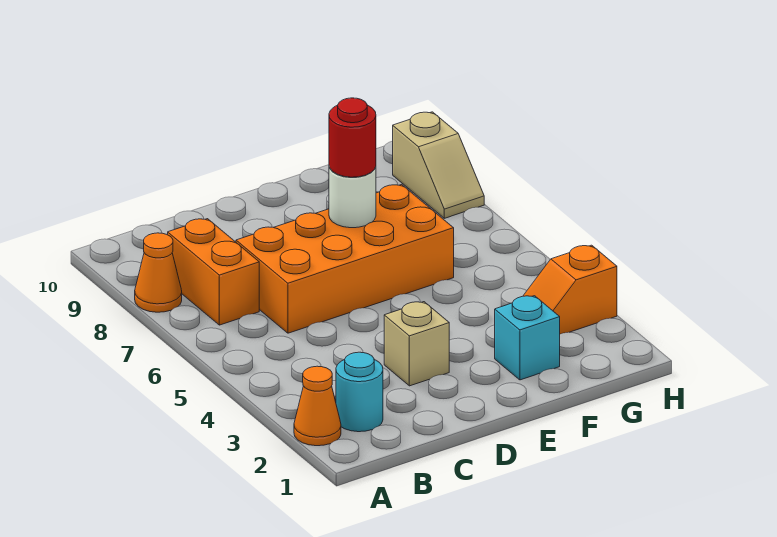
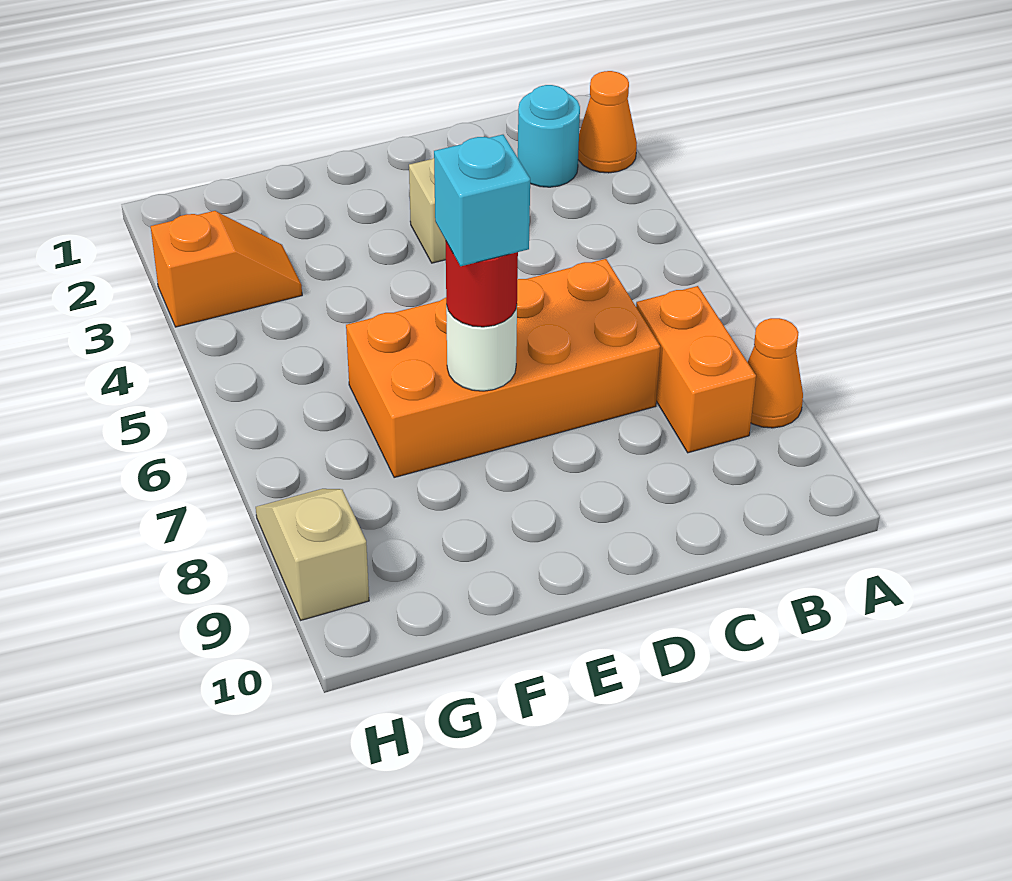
cyan brick F2 level 1 -> cyan brick E7 level 4

